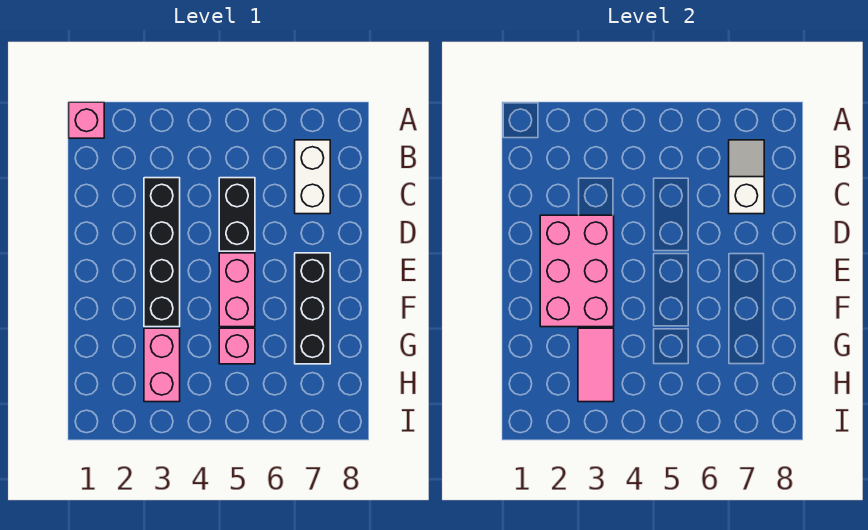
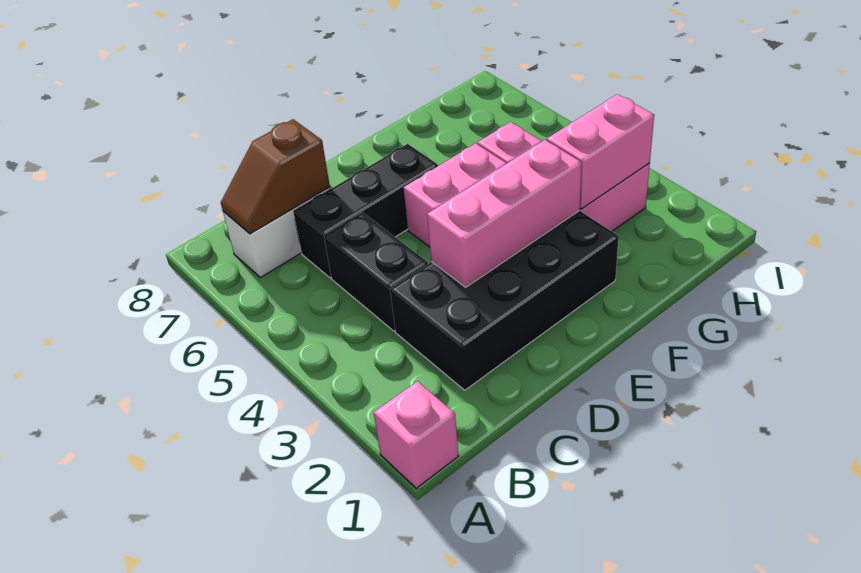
white slope B7:C7 level 2 top C -> brown slope B7:C7 level 2 top C
black brick C3:F3 level 1 -> black brick C2:F3 level 1
black brick C5:D5 level 1 -> black brick C4:C5 level 1
pink brick D2:F3 level 2 -> pink brick D3:F3 level 2
black brick E7:G7 level 1 -> black brick C6:E6 level 1
pink tile G3:H3 level 2 -> pink brick G3:H3 level 2

